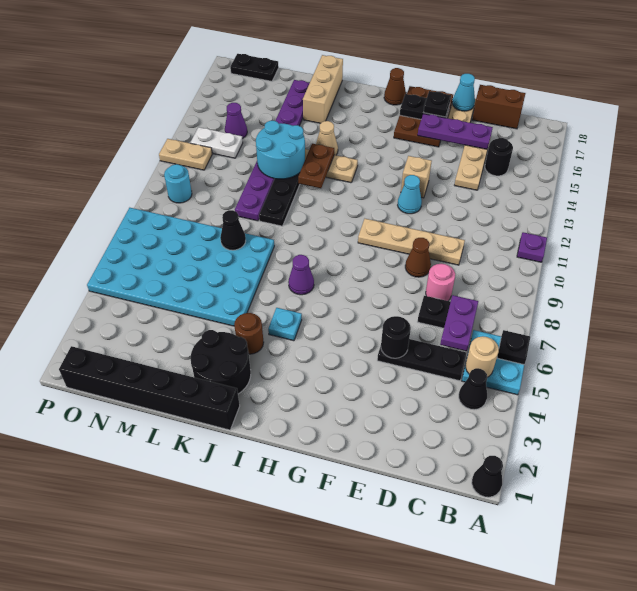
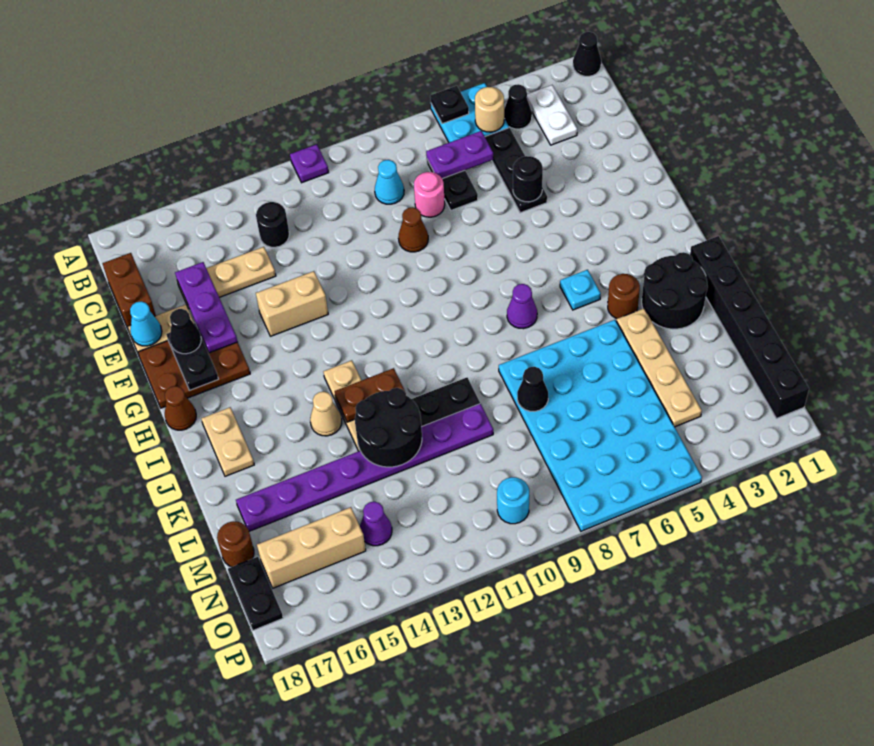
black round brick C15 level 1 -> black round brick C13 level 1
tan plate D10:G10 level 1 -> tan plate K4:N4 level 1
cyan cone F12 level 1 -> cyan cone C9 level 1
tan brick F13 level 1 -> tan brick F13:F14 level 1
black plate F17 level 3 -> black cone F17 level 3
cyan round brick K12:L13 level 2 -> black round brick K12:L13 level 2
tan brick K16:K18 level 1 -> tan brick N15:N17 level 1
none -> brown round brick M18 level 1
white plate N13:O13 level 1 -> white plate B3:C3 level 1
tan plate O12:P12 level 1 -> tan plate I17:J17 level 1

